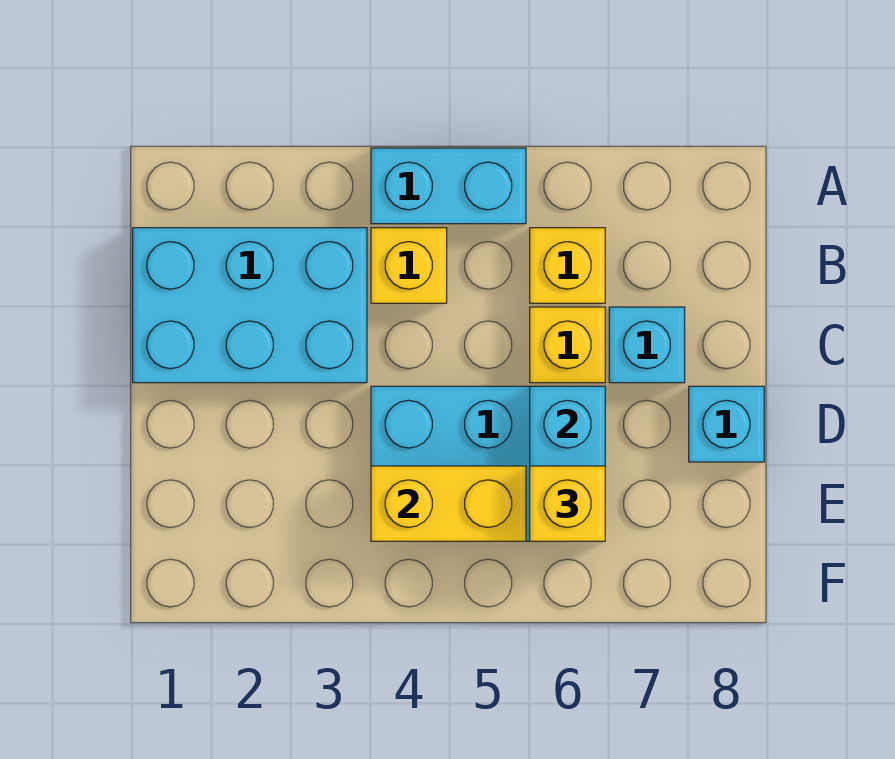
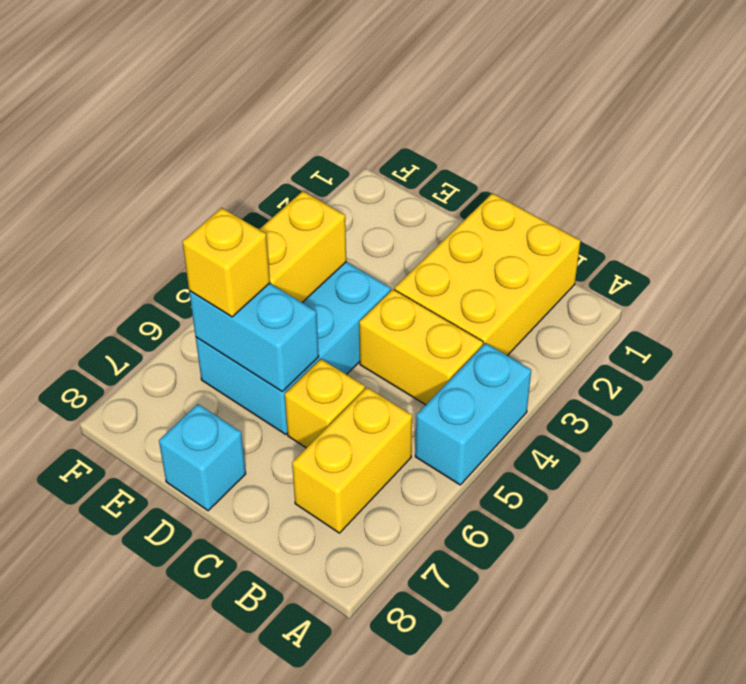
cyan brick B1:C3 level 1 -> yellow brick B1:C3 level 1
yellow brick B4 level 1 -> yellow brick B4:C4 level 1
yellow brick B6 level 1 -> yellow brick B6:B7 level 1
cyan brick C7 level 1 -> none

